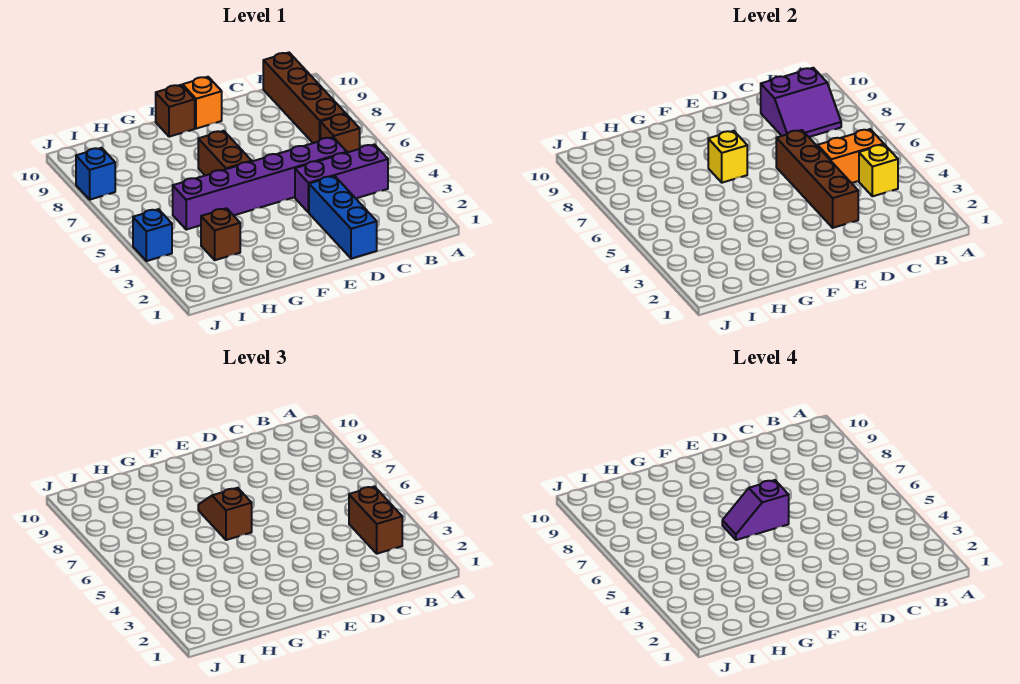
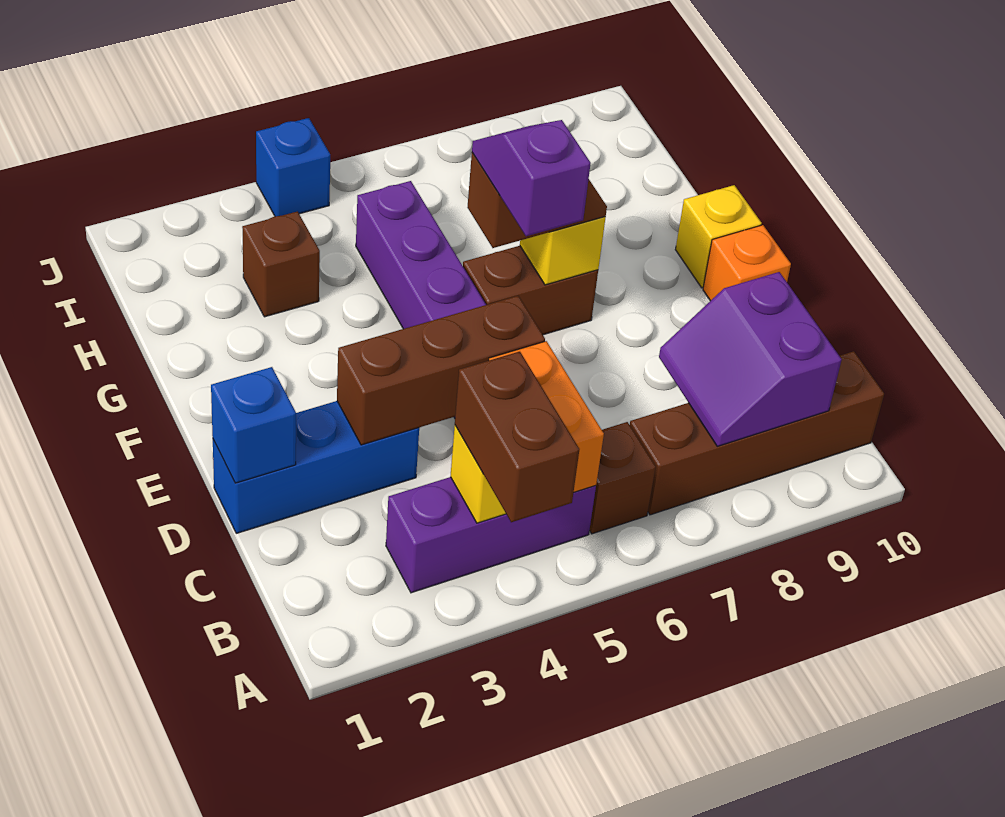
brown brick B3:B4 level 3 -> brown brick A4:B4 level 3
purple brick B4:D4 level 1 -> purple brick B3:B5 level 1
brown brick D3:D6 level 2 -> brown brick D3:D5 level 2
brown brick F10 level 1 -> yellow brick F10 level 1
blue brick J8 level 1 -> blue brick D1 level 2

